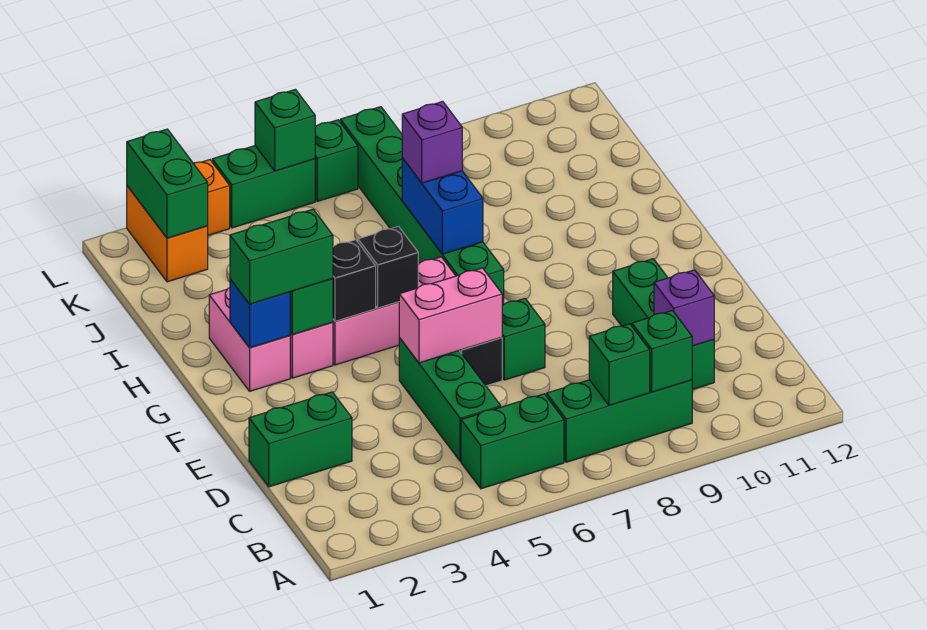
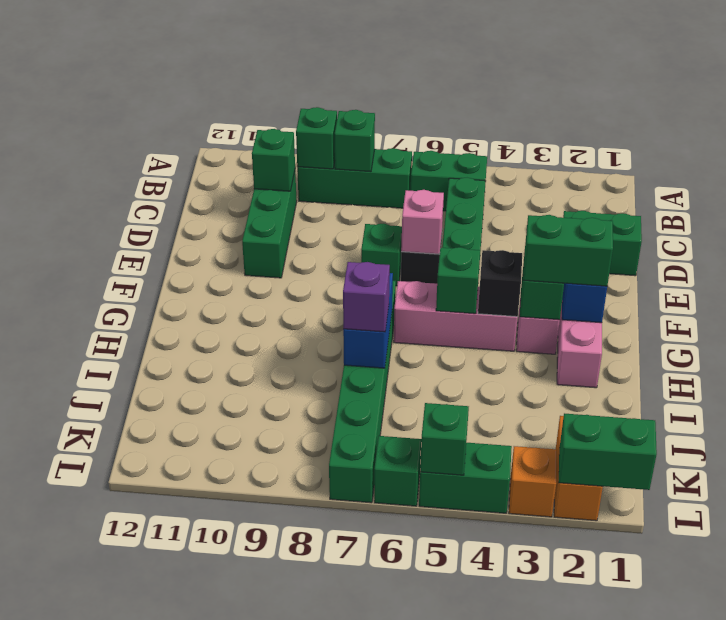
purple brick C10 level 2 -> green brick C10 level 2
pink brick E5:E6 level 2 -> pink brick E6 level 2
black brick G5 level 2 -> green brick G5 level 2
green brick K2:L2 level 2 -> green brick L1:L2 level 2

